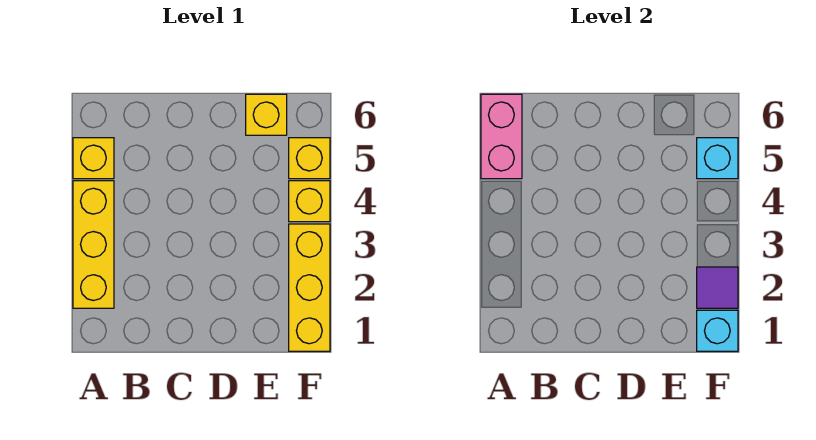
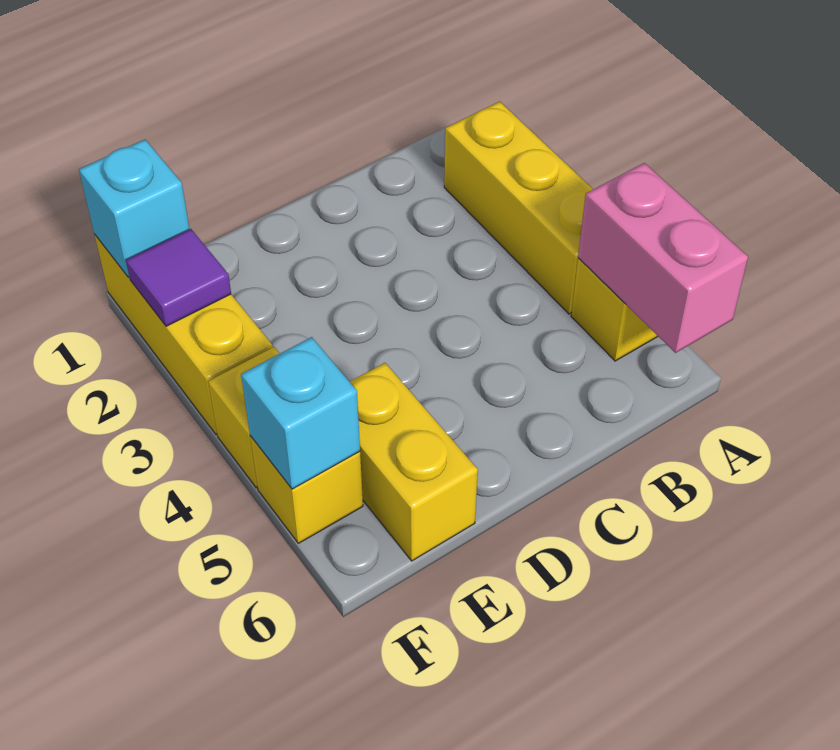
yellow brick E6 level 1 -> yellow brick E5:E6 level 1

